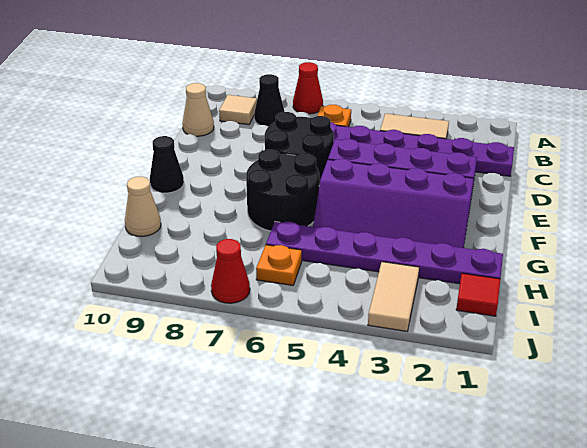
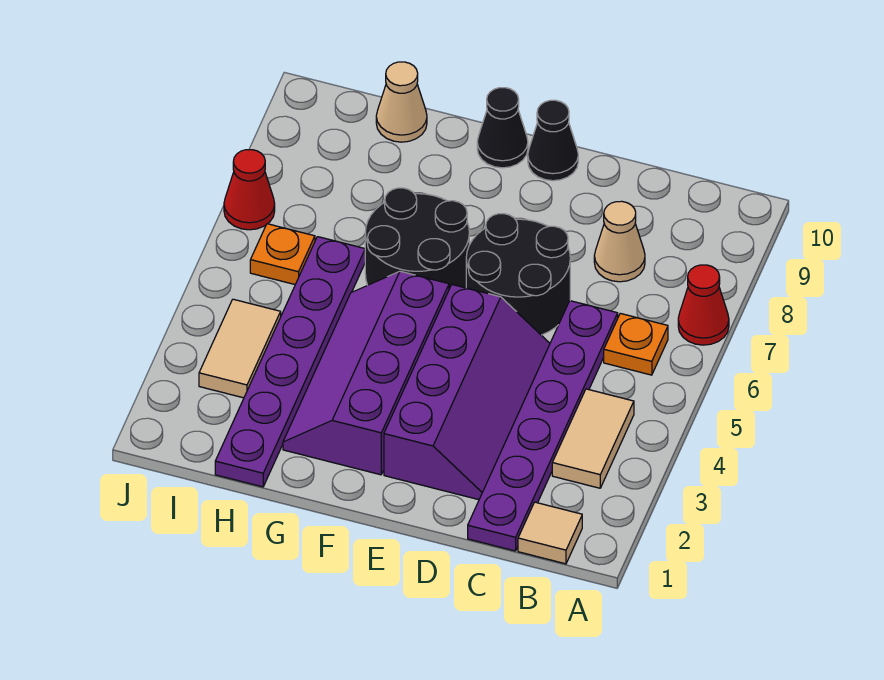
black cone B8 level 1 -> black cone E10 level 1
tan tile B9 level 1 -> tan tile B1 level 1
tan cone C10 level 1 -> tan cone C8 level 1
red tile I1 level 1 -> none
tan tile I3:J3 level 1 -> tan tile I3:I4 level 1

